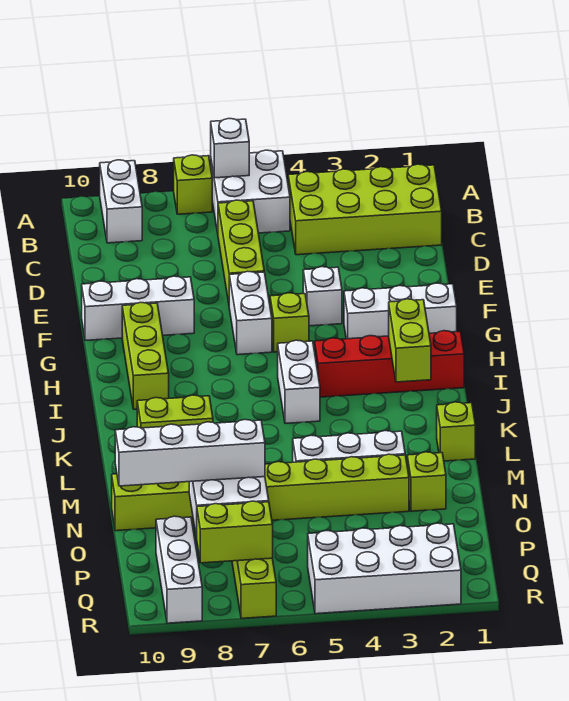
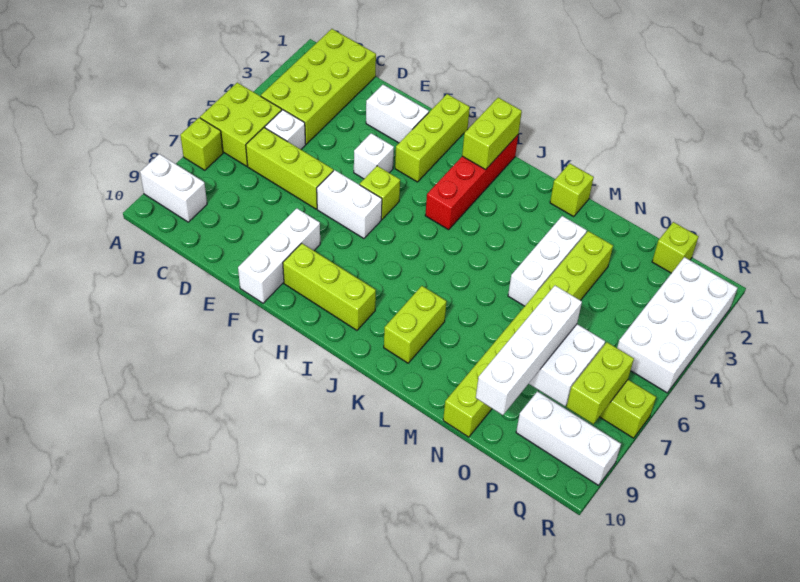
white brick A5:B6 level 1 -> lime brick A5:B6 level 1
white brick A6 level 2 -> white brick C5 level 1
white brick G1:G3 level 1 -> lime brick G1:G3 level 1
lime brick I2:J2 level 2 -> lime brick I1:I2 level 2
white brick I5:J5 level 1 -> white brick E2:F2 level 1
lime brick N2 level 1 -> lime brick P1 level 1

